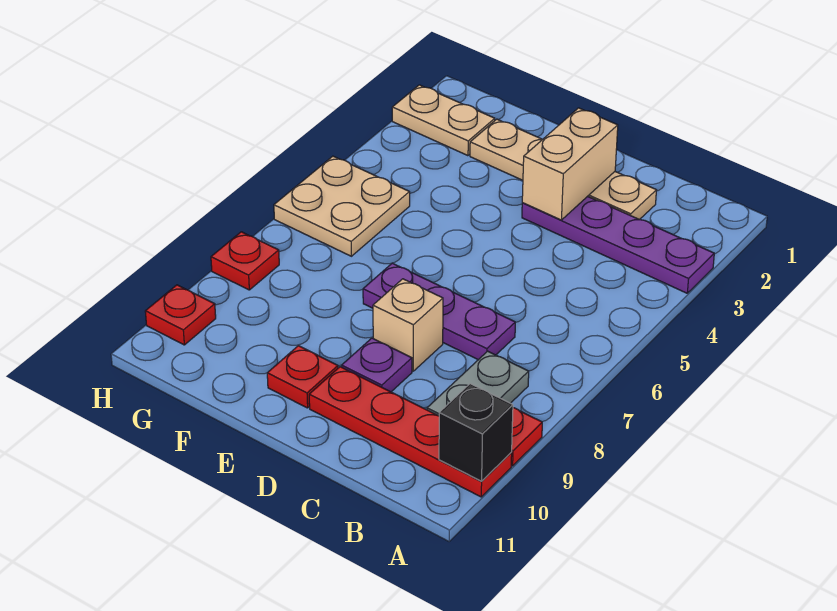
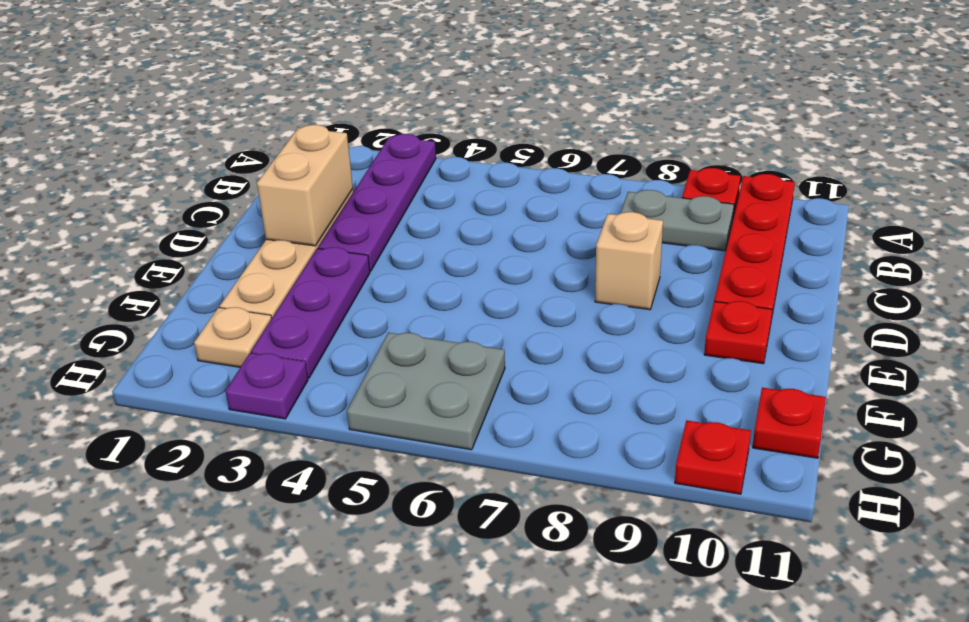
black brick A10 level 2 -> none
purple plate C7:E7 level 1 -> purple plate E3:G3 level 1
tan brick D2:D3 level 2 -> tan brick C2:D2 level 2
purple plate D9 level 1 -> purple plate H3 level 1
tan plate G2:H2 level 1 -> tan plate G2 level 1
tan plate G5:H6 level 1 -> grey plate G5:H6 level 1
red plate H8 level 1 -> red plate G11 level 1

